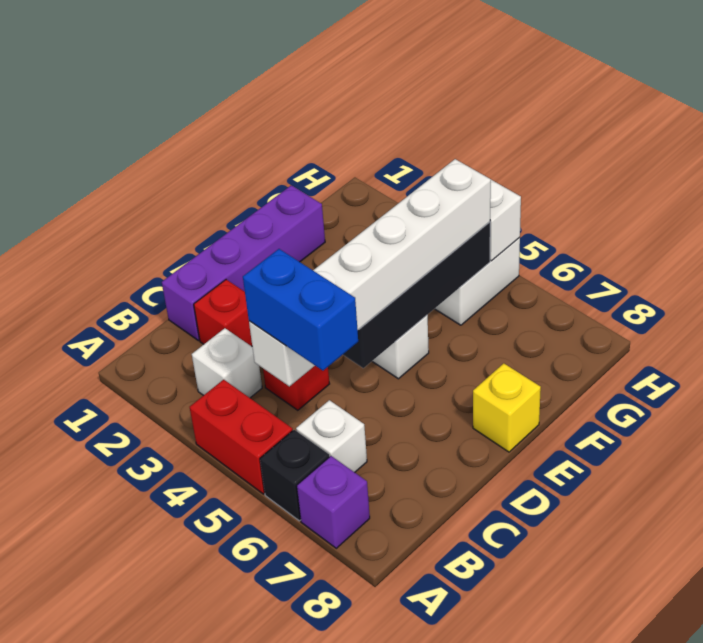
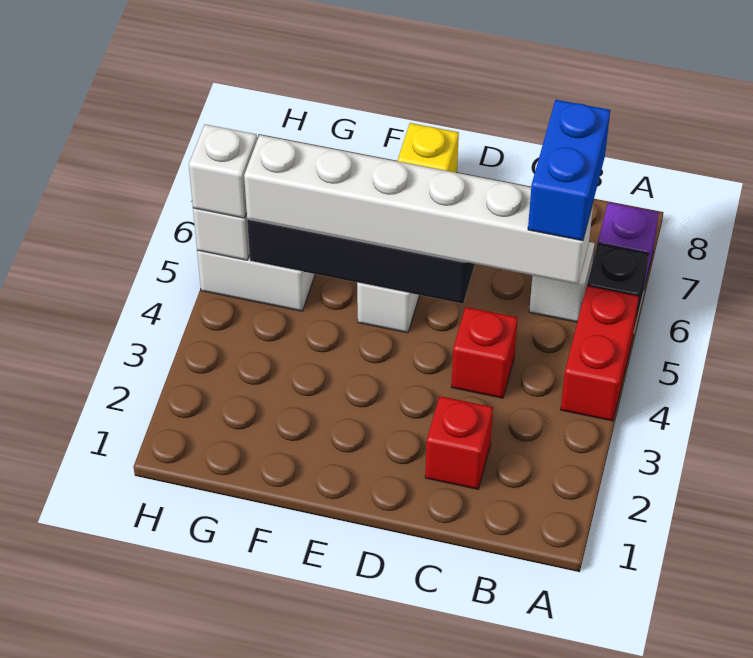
white brick B3 level 1 -> white brick H5 level 3
purple brick C1:F1 level 1 -> none

